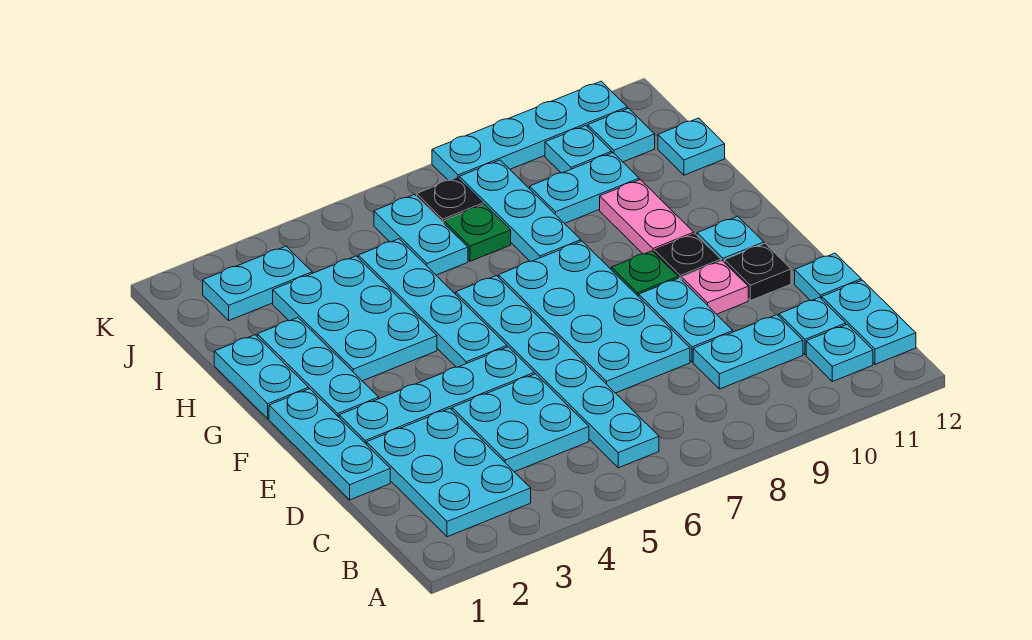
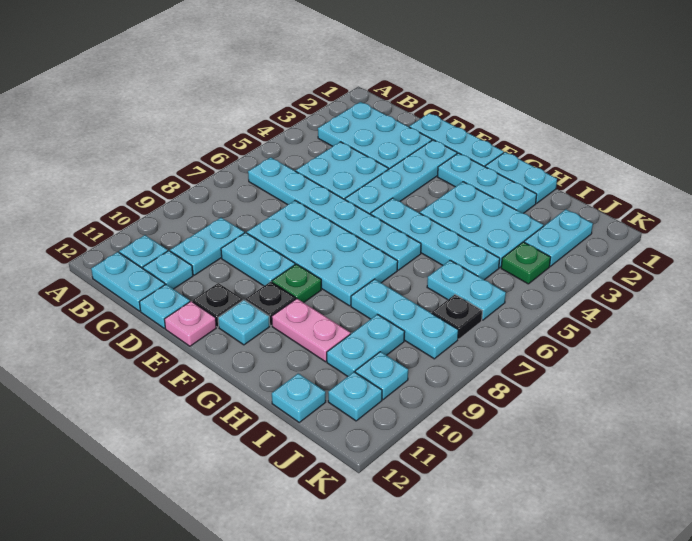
pink plate E10 level 1 -> pink plate E12 level 1
green plate I7 level 1 -> green plate J4 level 1
cyan plate K8:K11 level 1 -> none

